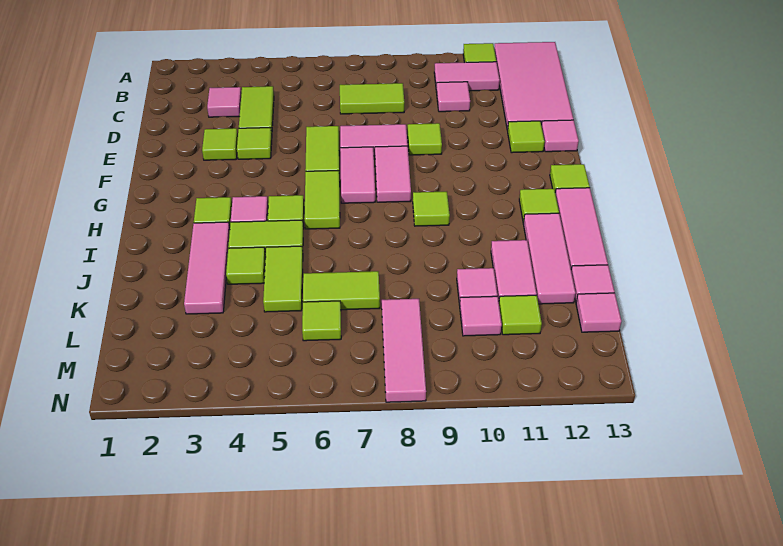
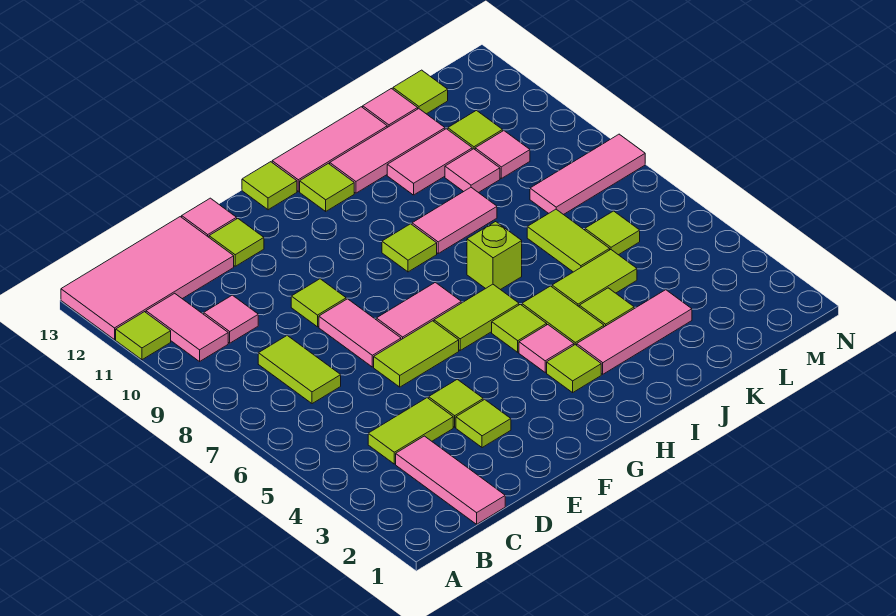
pink tile C3 level 1 -> pink tile C1:C3 level 1
pink tile F8:G8 level 1 -> pink tile I9:J9 level 1
none -> lime brick I7 level 1
pink tile L13 level 1 -> lime tile L13 level 1

